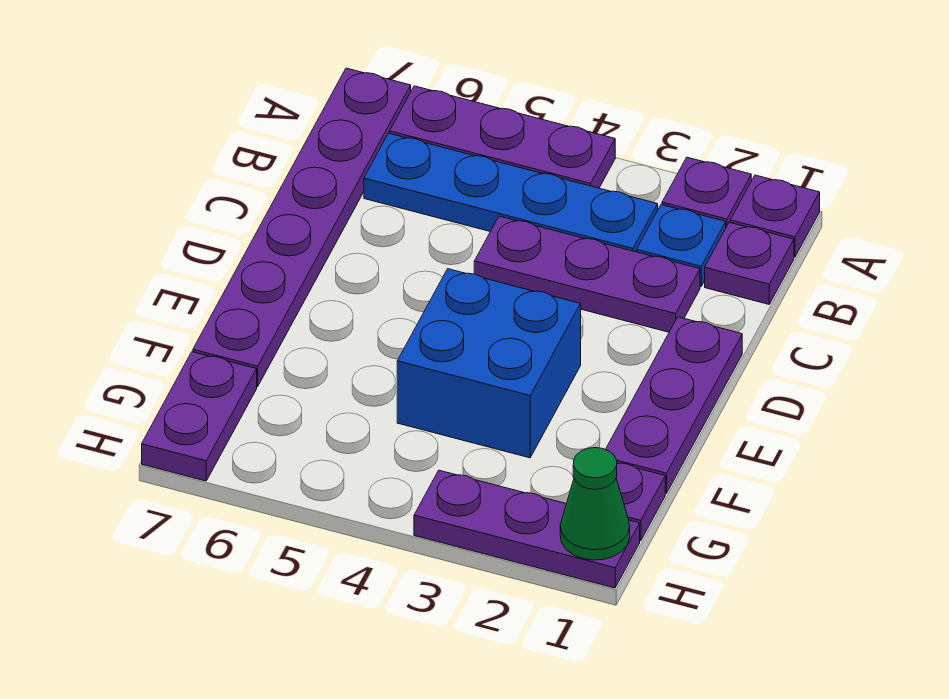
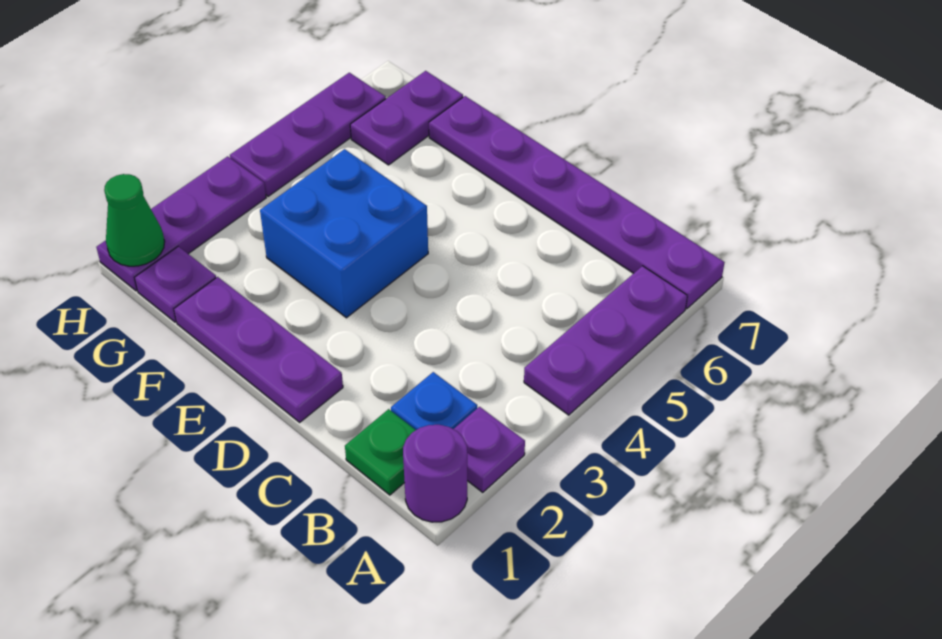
purple plate A1 level 1 -> purple round brick A1 level 1
purple plate B1 level 1 -> green plate B1 level 1
blue plate B3:B6 level 1 -> none
purple plate C2:C4 level 1 -> purple plate H4:H6 level 1
purple plate G7:H7 level 1 -> purple plate G6:G7 level 1

